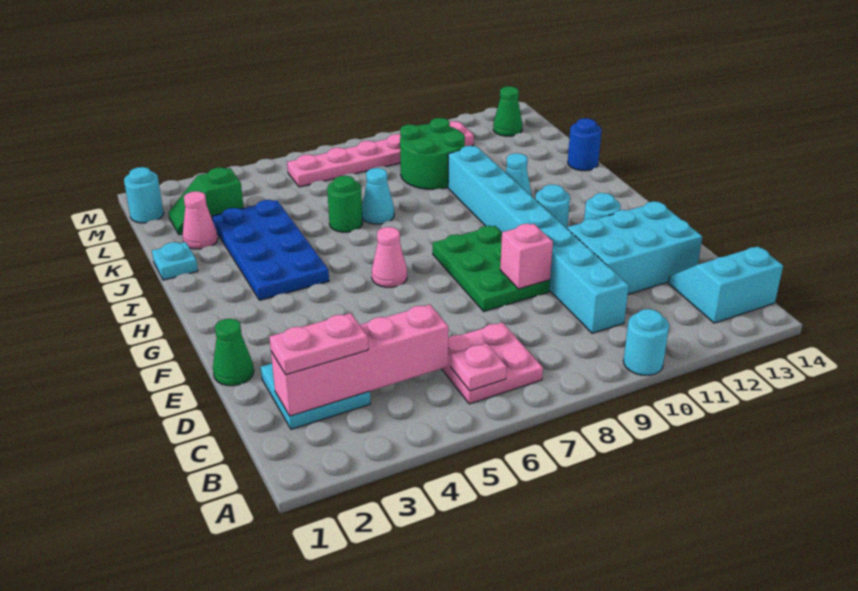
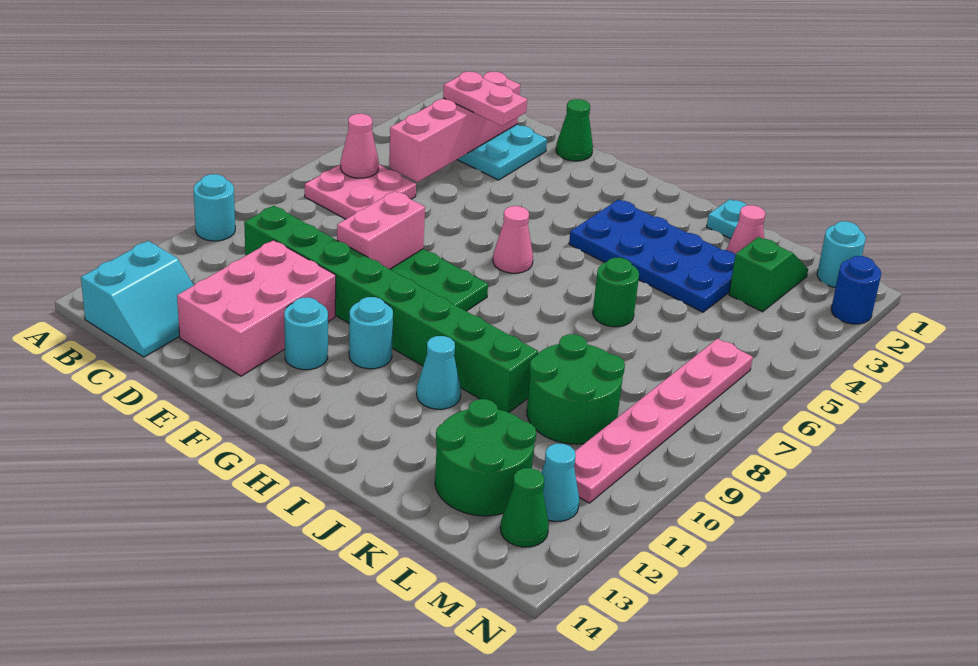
pink plate B6 level 2 -> pink cone B6 level 2
pink plate C2:C3 level 3 -> pink plate C3:D3 level 3
cyan brick C10:J10 level 1 -> green brick C10:J10 level 1
cyan brick D11:E13 level 1 -> pink brick D11:E13 level 1
pink brick E9 level 2 -> pink brick E8:E9 level 2
cyan cone J7 level 1 -> cyan cone M12 level 1
blue round brick J14 level 1 -> blue round brick N2 level 1
none -> green round brick K12:L13 level 1

